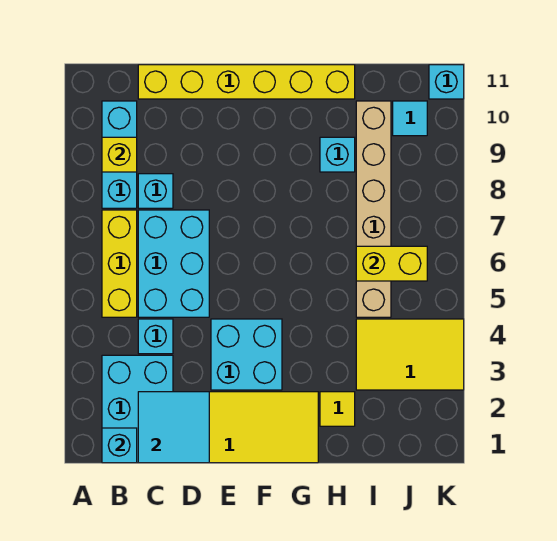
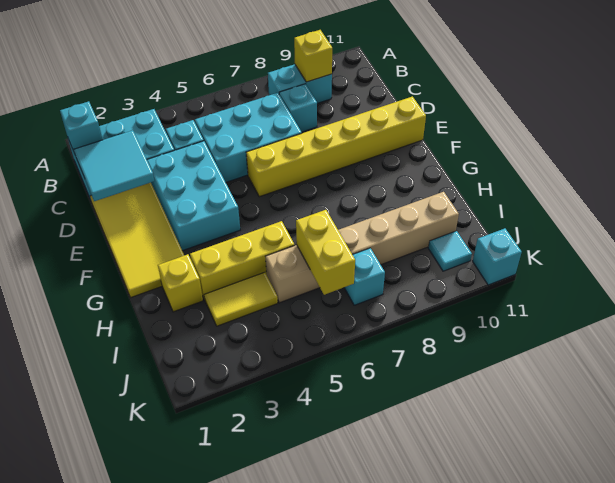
yellow brick B5:B7 level 1 -> yellow brick H3:H5 level 1
cyan brick B8:B10 level 1 -> cyan brick B8:B9 level 1
yellow brick C11:H11 level 1 -> yellow brick E6:E11 level 1
cyan brick E3:F4 level 1 -> cyan brick D3:F4 level 1
yellow tile H2 level 1 -> yellow brick H2 level 1
cyan brick H9 level 1 -> cyan brick J7 level 1
yellow tile I3:K4 level 1 -> yellow tile I3:I4 level 1

